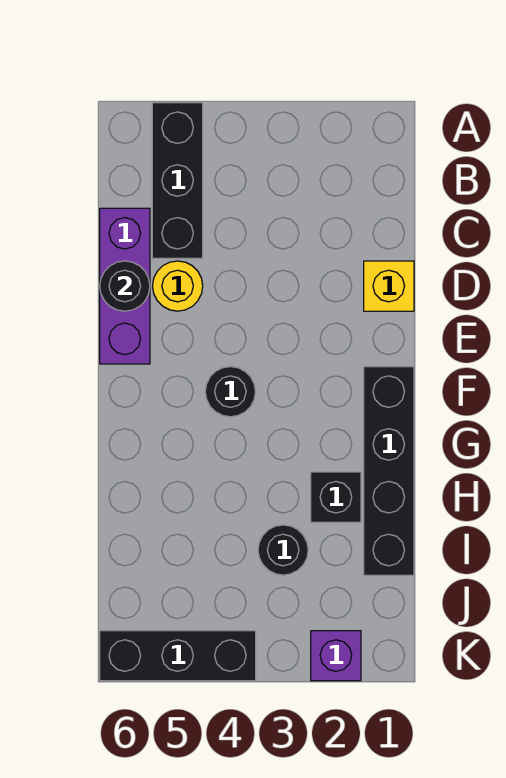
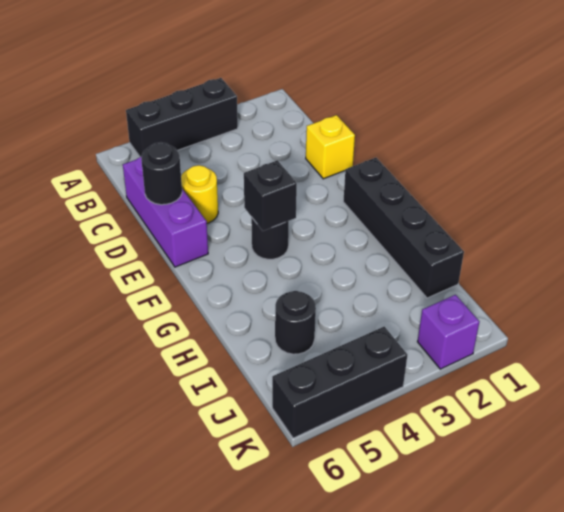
black brick A5:C5 level 1 -> black brick A3:A5 level 1
black brick H2 level 1 -> black brick F4 level 2
black round brick I3 level 1 -> black round brick I5 level 1

